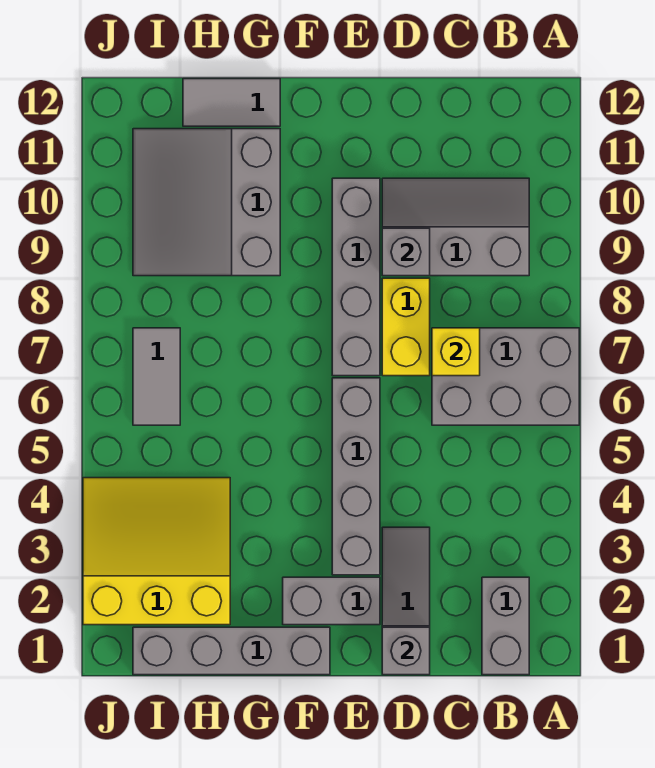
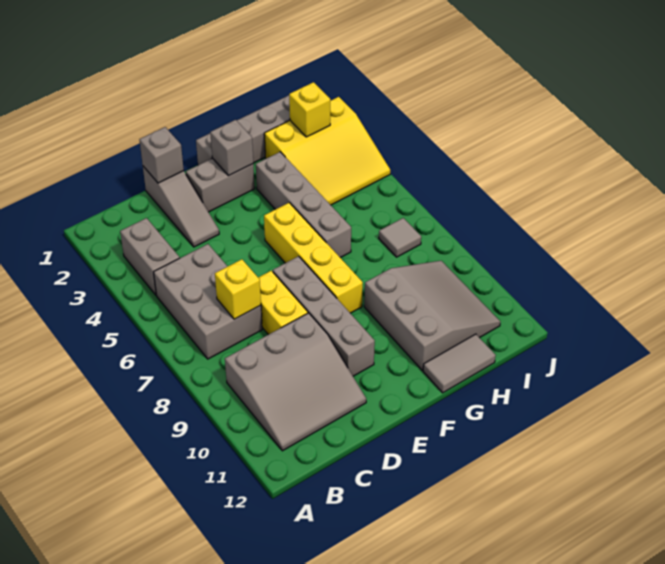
grey brick A6:C7 level 1 -> grey brick B5:C7 level 1
grey brick B1:B2 level 1 -> grey brick B3:B4 level 1
grey slope B9:D10 level 1 top 9 -> grey slope B9:D11 level 1 top 9
grey brick D9 level 2 -> grey brick F2 level 2
grey brick E3:E6 level 1 -> grey brick G3:G6 level 1
none -> yellow brick F5:F8 level 1
none -> yellow brick I2 level 2
grey tile I6:I7 level 1 -> grey tile I7 level 1

